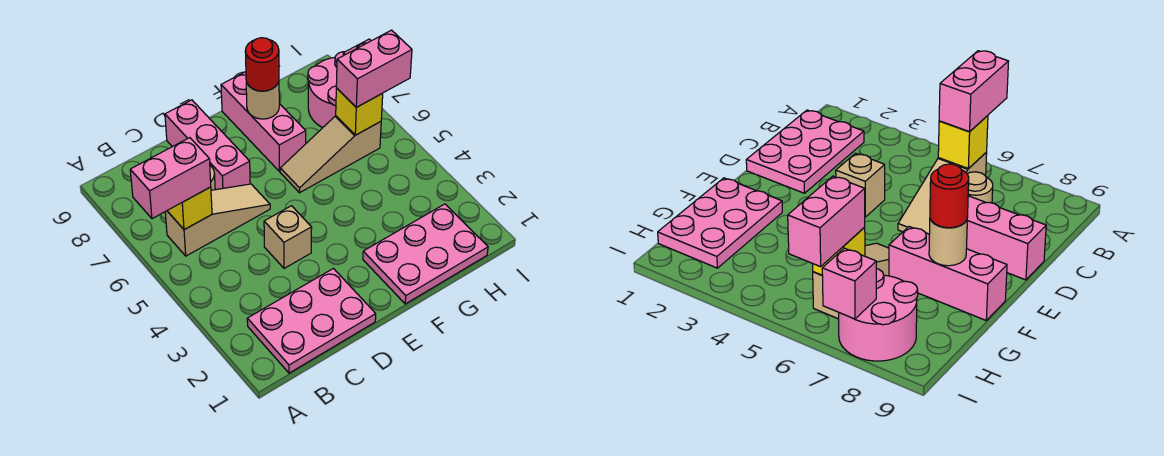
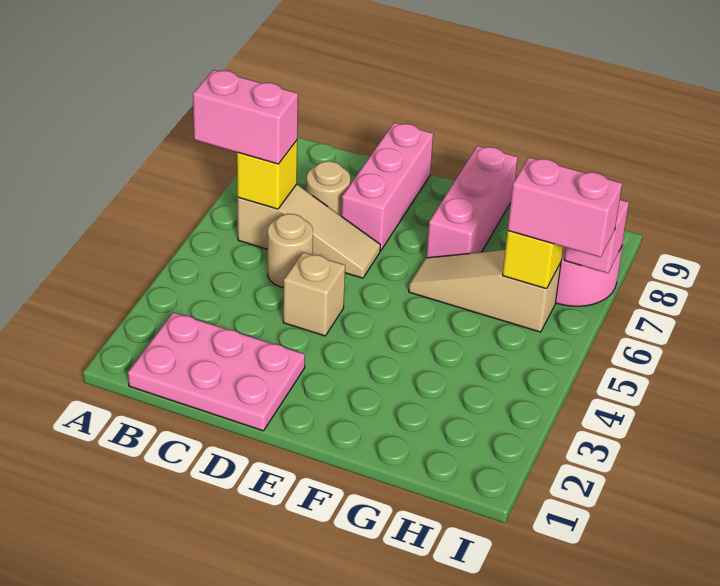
pink plate F1:H2 level 1 -> none
tan round brick F8 level 2 -> tan round brick C5 level 1
red round brick F8 level 3 -> none

